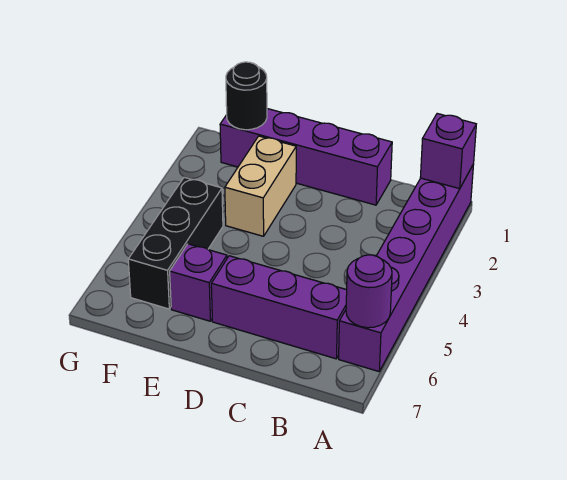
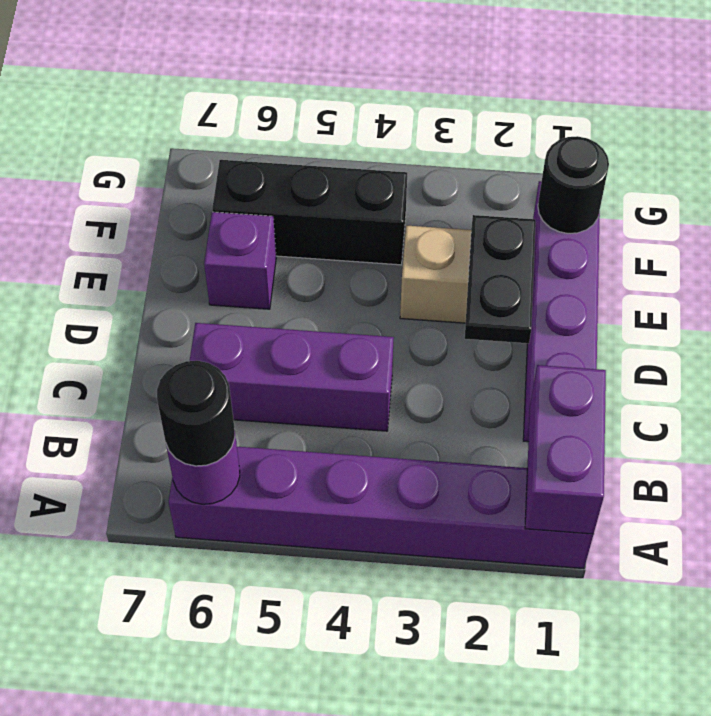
purple brick A1 level 2 -> purple brick A1:B1 level 2
none -> black round brick A6 level 3
purple brick B6:D6 level 1 -> purple brick C4:C6 level 1
none -> black plate D2:E2 level 2

